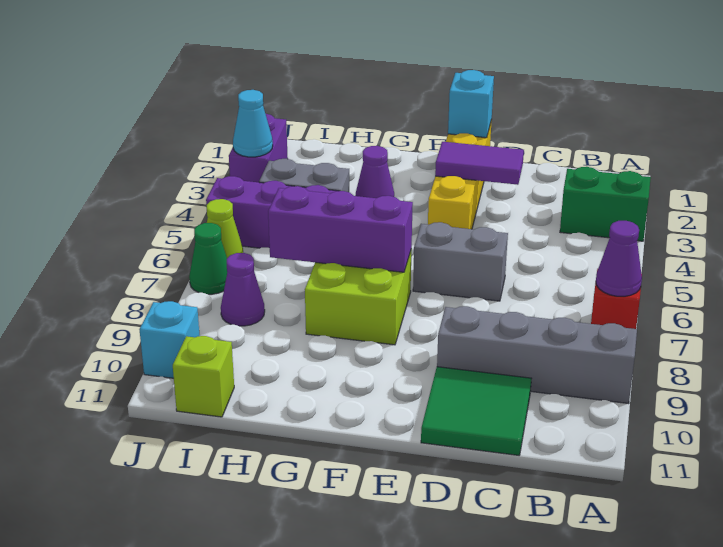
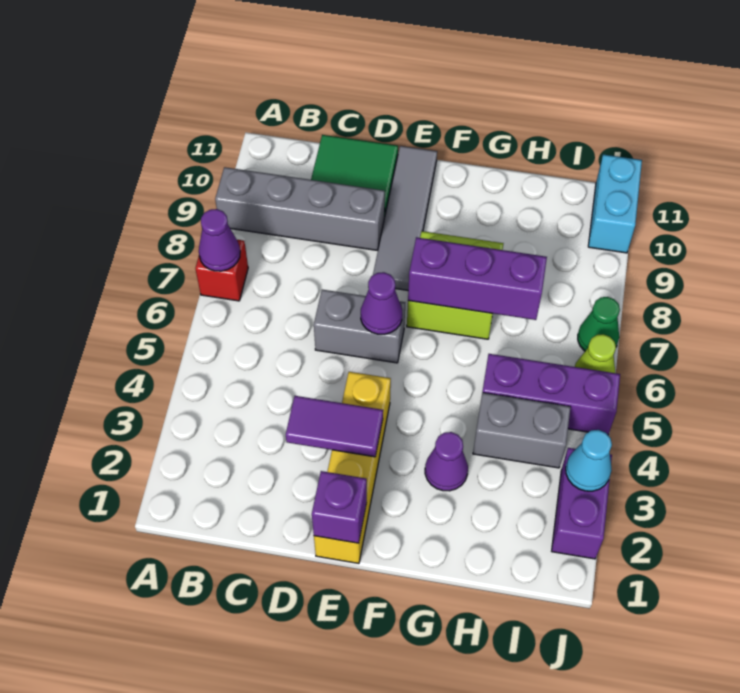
green brick A3:B3 level 1 -> none
cyan brick E1 level 2 -> purple brick E1 level 2
none -> grey tile E8:E11 level 1
purple cone I8 level 1 -> purple cone E6 level 2
lime brick I11 level 1 -> none
cyan brick J10 level 1 -> cyan brick J10:J11 level 1

